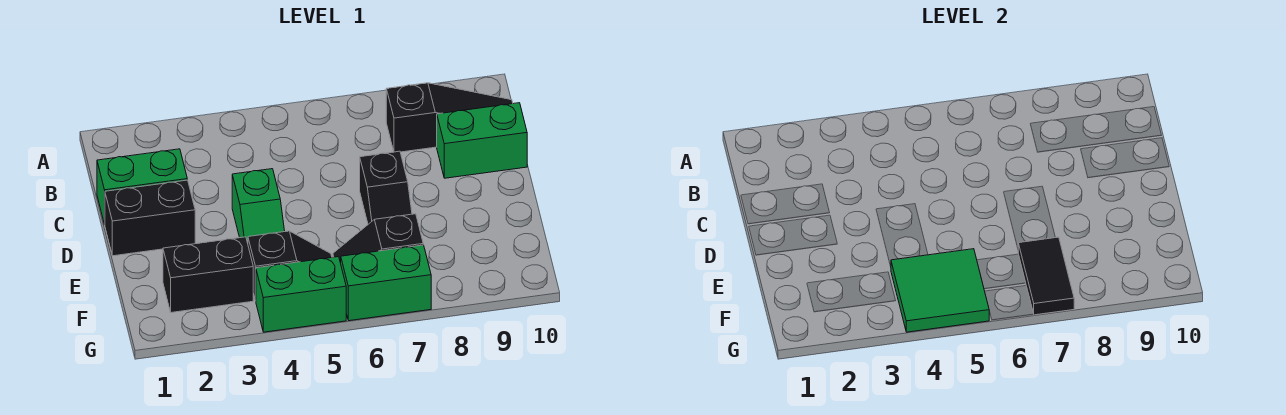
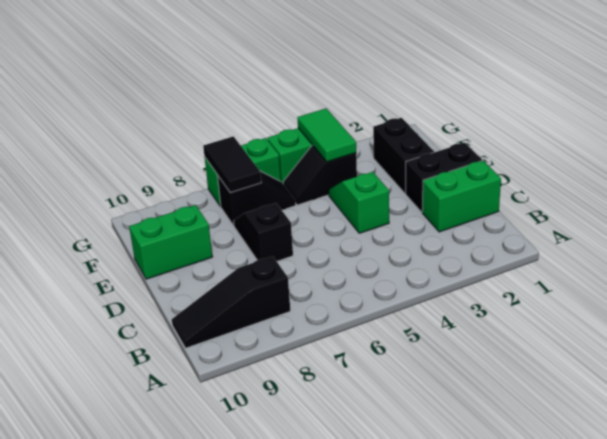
green brick C9:C10 level 1 -> green brick E9:E10 level 1
black brick F2:F3 level 1 -> black brick E2:F2 level 1
green tile F4:G5 level 2 -> green tile F4:G4 level 2

